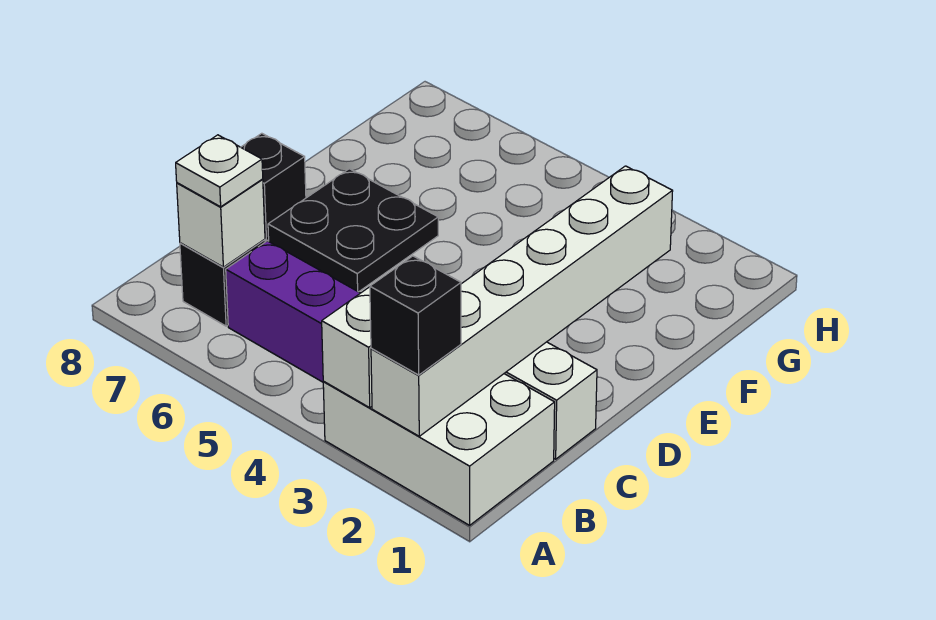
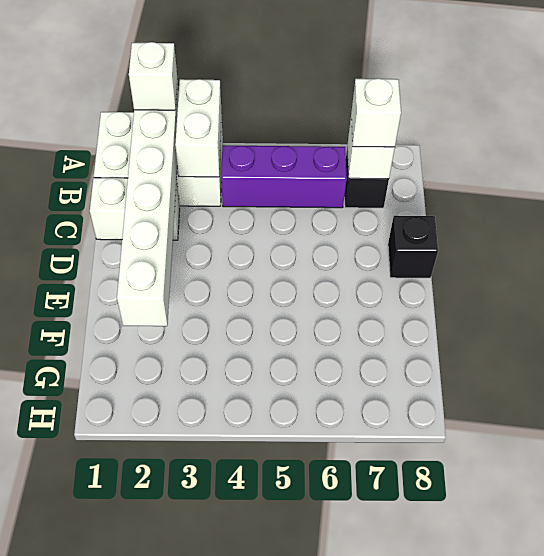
black brick A2 level 3 -> white brick A2 level 3
white plate B7 level 3 -> white brick B7 level 3
black plate D6:E7 level 1 -> none

